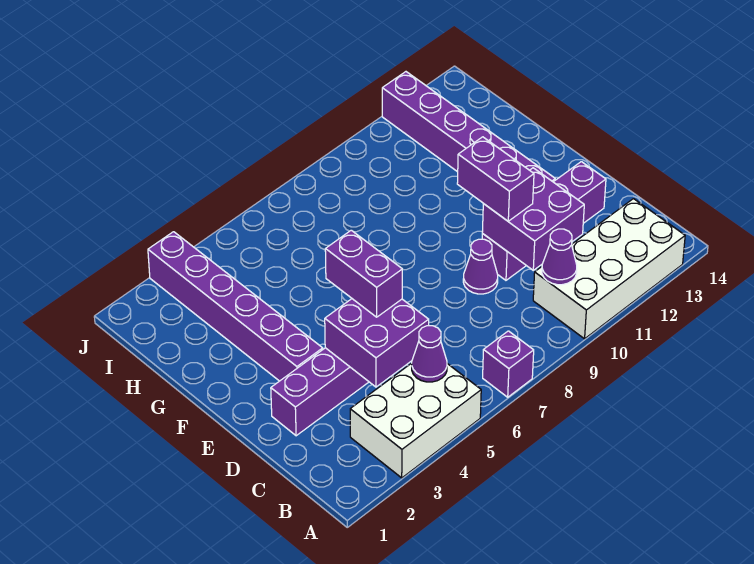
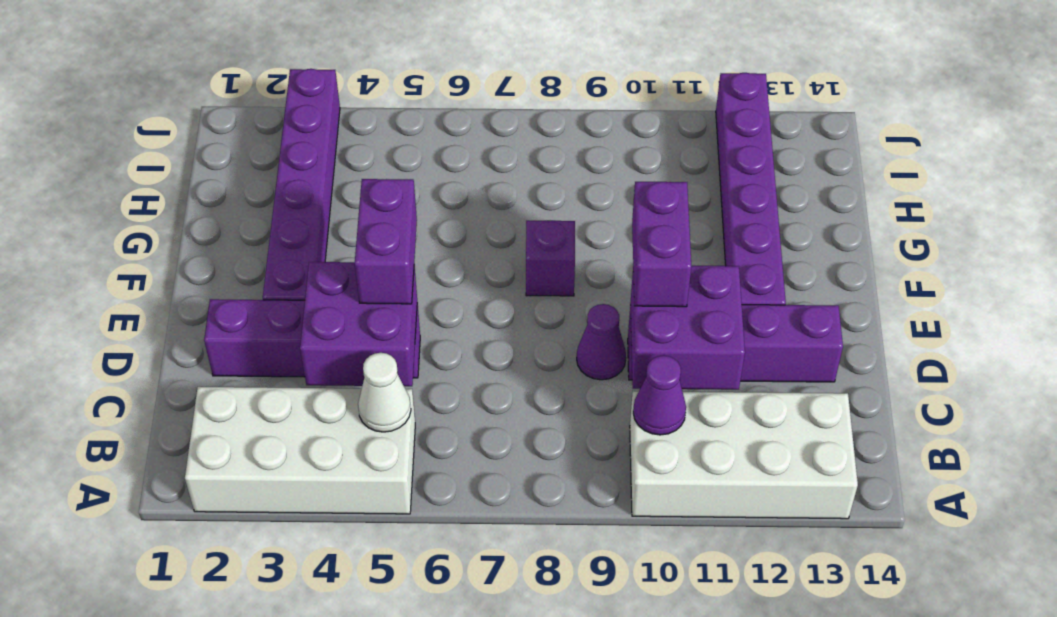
white brick A3:B5 level 1 -> white brick A2:B5 level 1
purple brick A7 level 1 -> purple brick F8 level 1
purple cone B5 level 2 -> white cone B5 level 2

